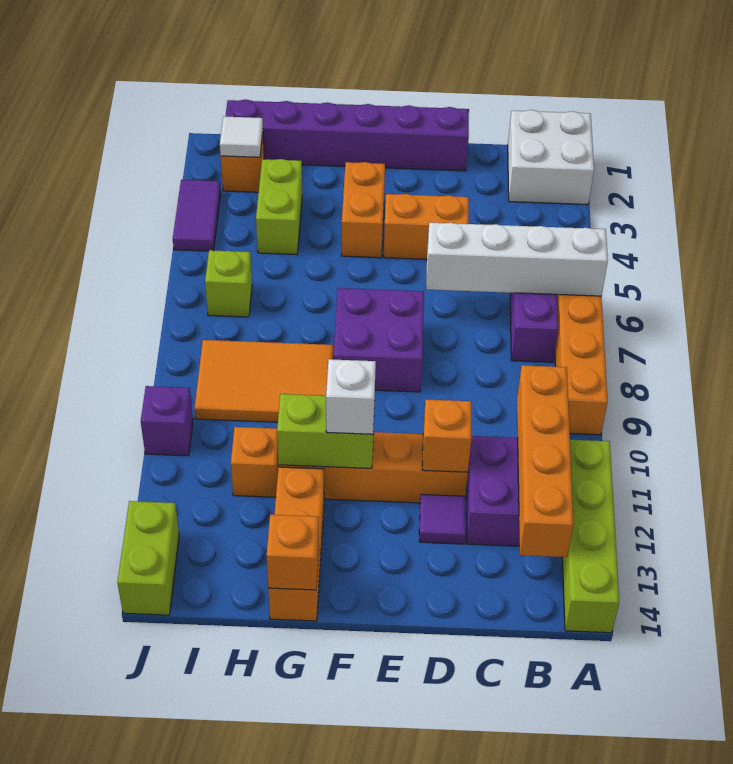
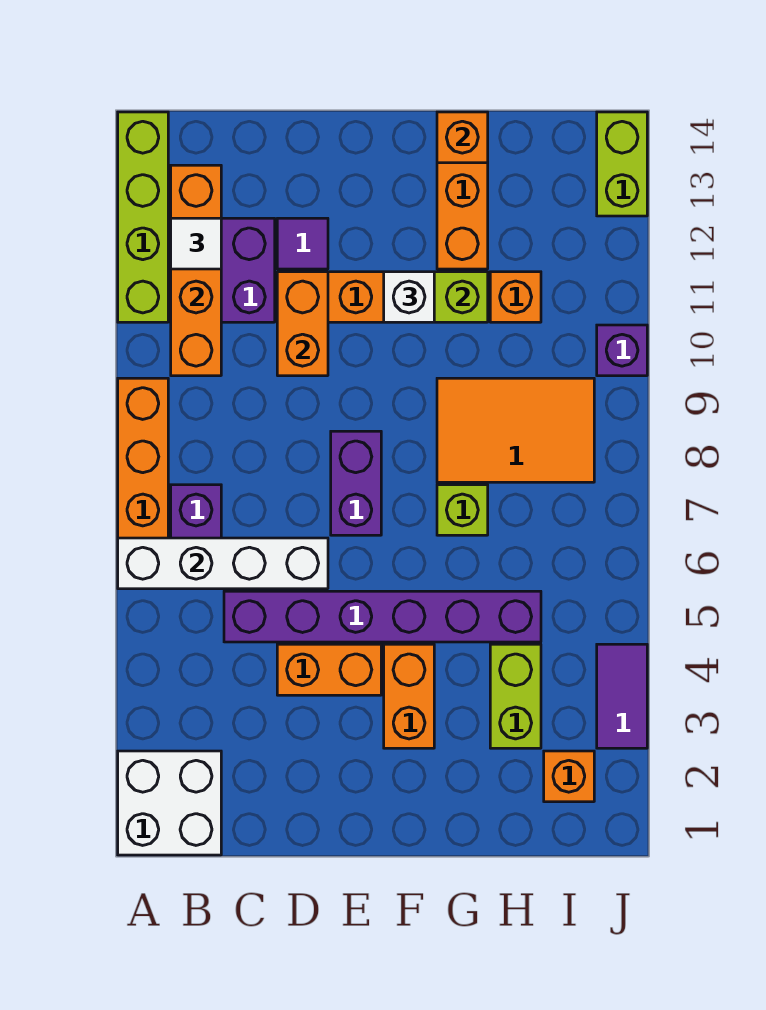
purple brick D1:I1 level 1 -> purple brick C5:H5 level 1
orange brick D11 level 2 -> orange brick D10:D11 level 2
purple brick E7:F8 level 1 -> purple brick E7:E8 level 1
white tile I2 level 2 -> white tile B12 level 3
lime brick I6 level 1 -> lime brick G7 level 1

